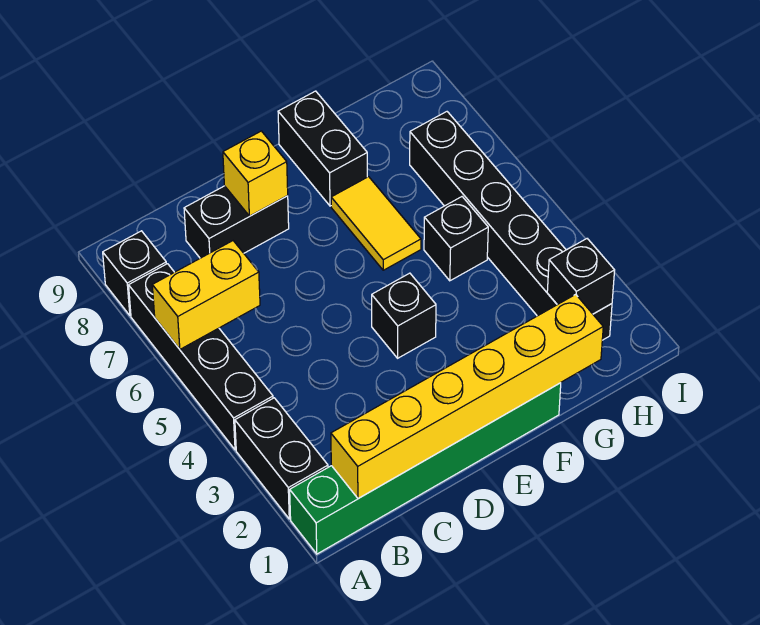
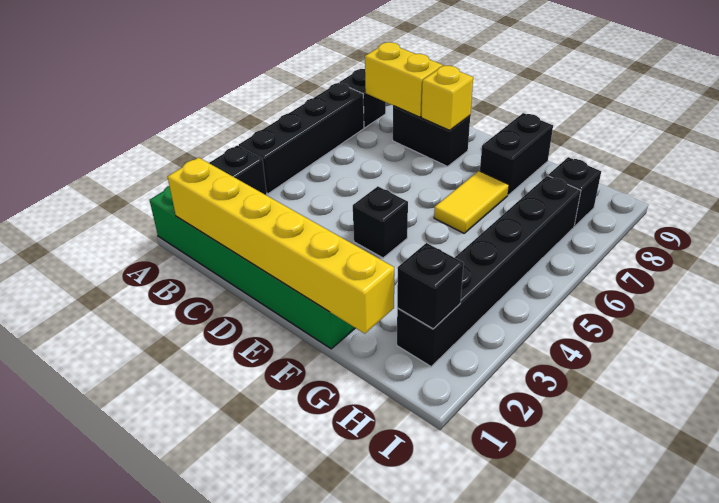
yellow brick A6:B6 level 2 -> yellow brick B8:C8 level 2
black brick G5 level 1 -> black brick H8 level 1

